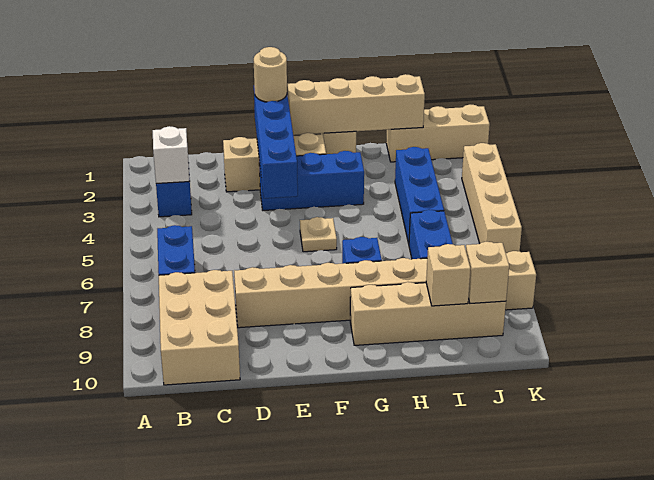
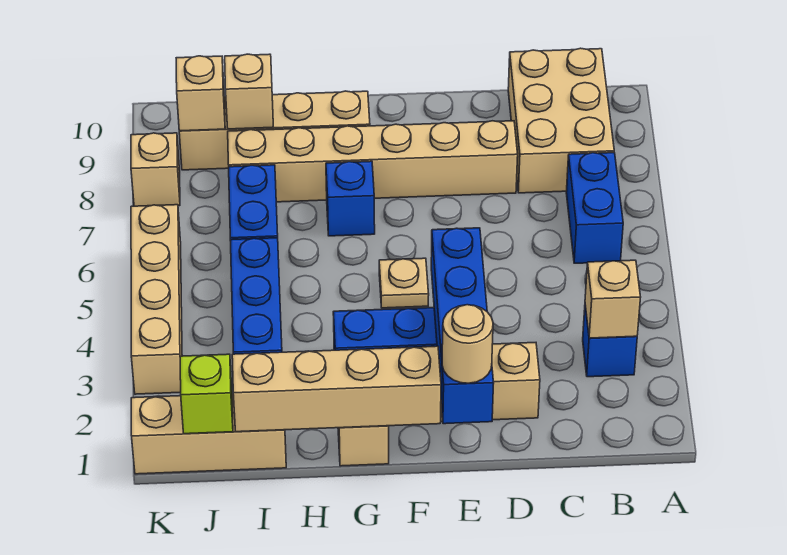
white brick B3 level 2 -> tan brick B3 level 2
none -> lime brick J1 level 2

